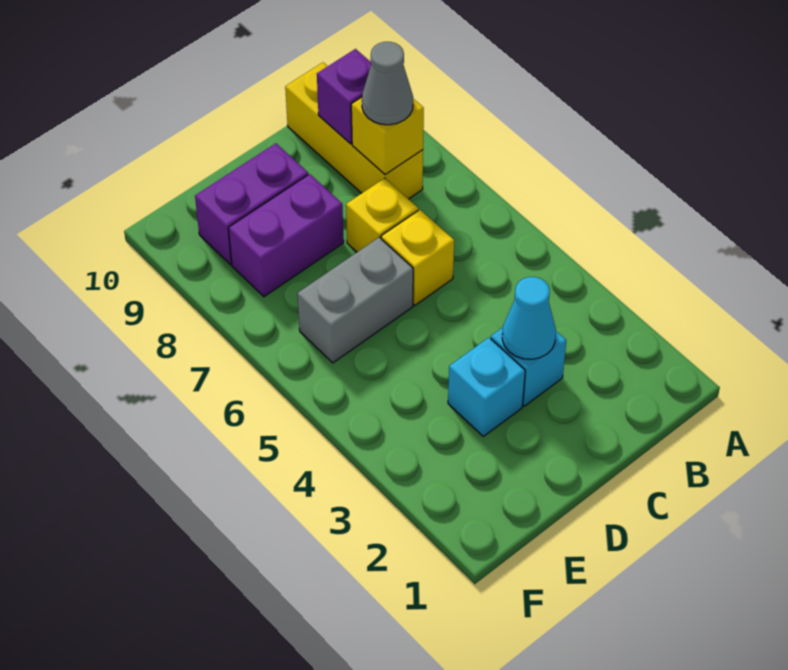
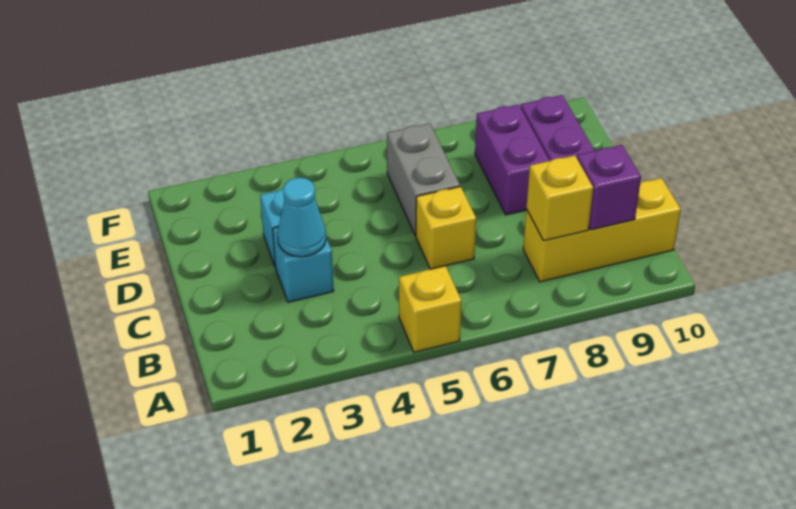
grey cone B8 level 3 -> none
yellow brick C7 level 1 -> yellow brick A5 level 1

